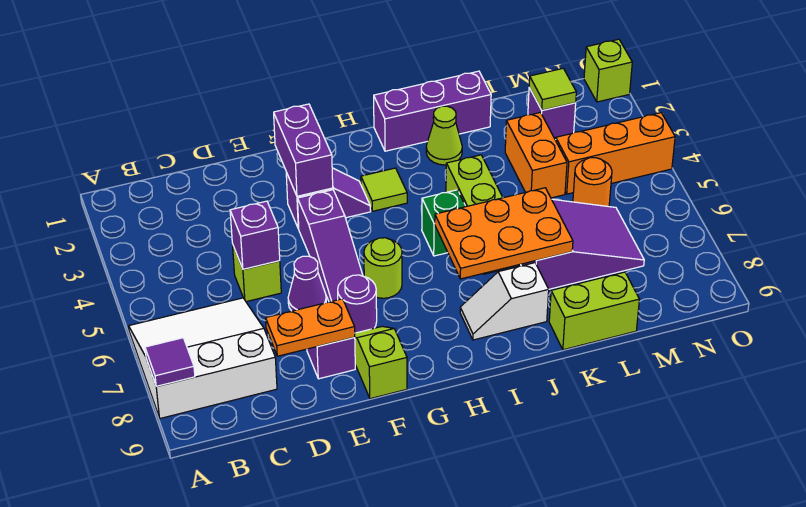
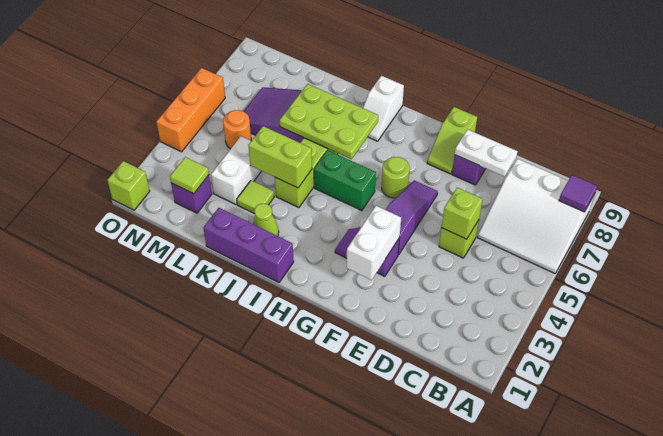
purple brick D5 level 2 -> lime brick D5 level 2
orange plate D8:E8 level 2 -> white plate D8:E8 level 2
purple cone E6 level 1 -> none
purple brick F2:F3 level 2 -> white brick F2:F3 level 2
purple round brick F7 level 1 -> none
lime tile H3 level 1 -> lime tile K3 level 1
green brick I5 level 1 -> green brick H5:I5 level 1
orange plate I6:K7 level 2 -> lime plate I6:K7 level 2
white slope I8:J8 level 1 top J -> white slope I8:I9 level 1 top 9
lime brick K9:L9 level 1 -> lime brick J4:K4 level 2
orange brick L3:L4 level 1 -> white brick L3:L4 level 1
orange brick M4:O4 level 1 -> orange brick O4:O6 level 1

